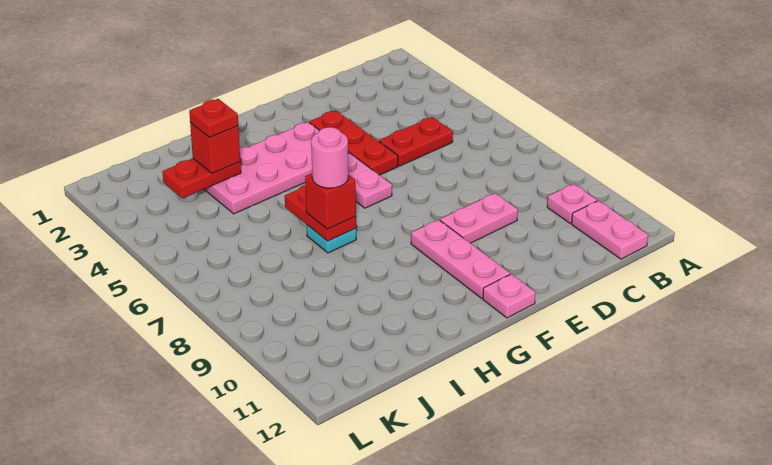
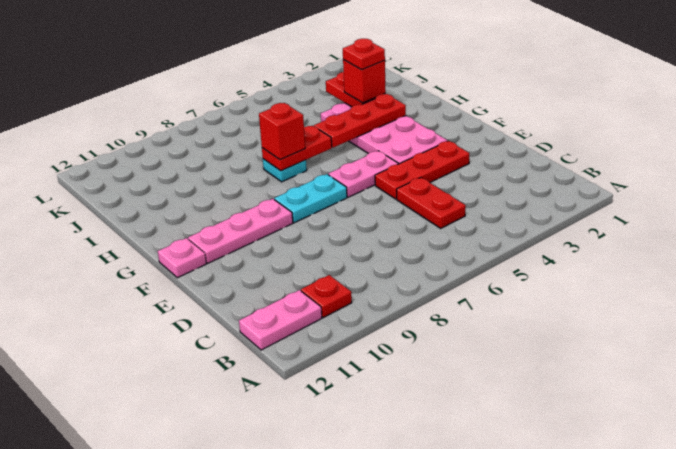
pink plate B10 level 1 -> red plate B10 level 1
pink plate D9:E9 level 1 -> none
none -> cyan plate F7:F8 level 1
none -> red plate H3:H5 level 2
pink round brick H7 level 4 -> none

